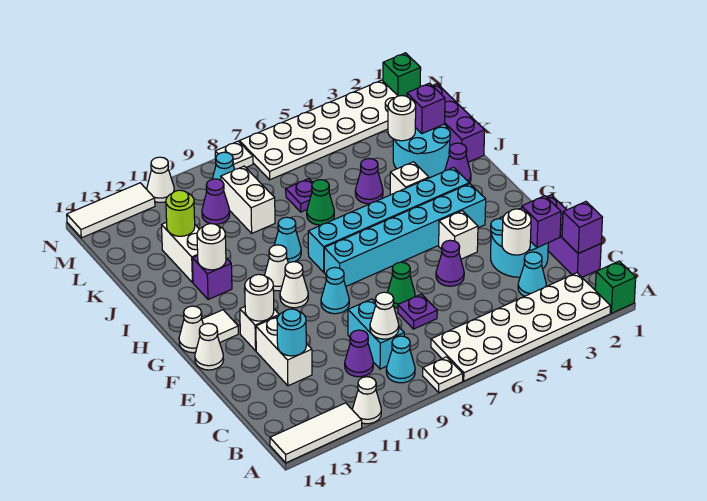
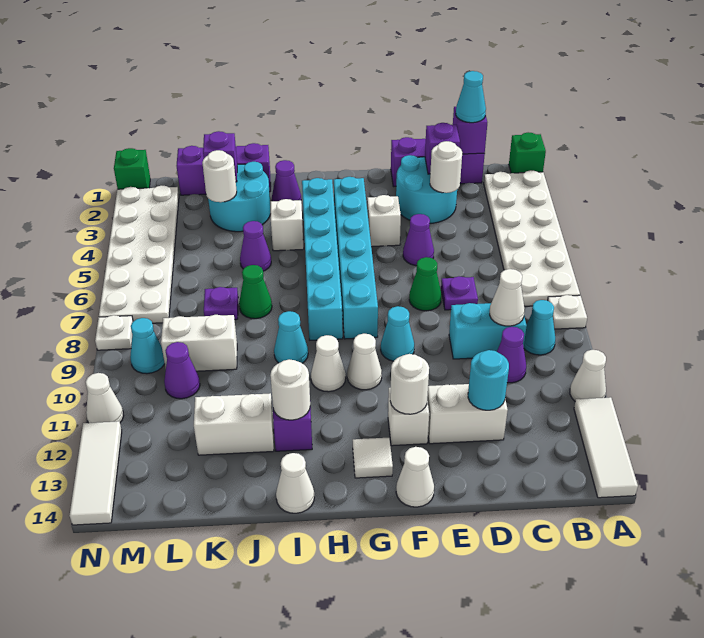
cyan cone C3 level 1 -> cyan cone C1 level 3
white cone G14 level 1 -> white cone I14 level 1
lime round brick K12 level 2 -> none

